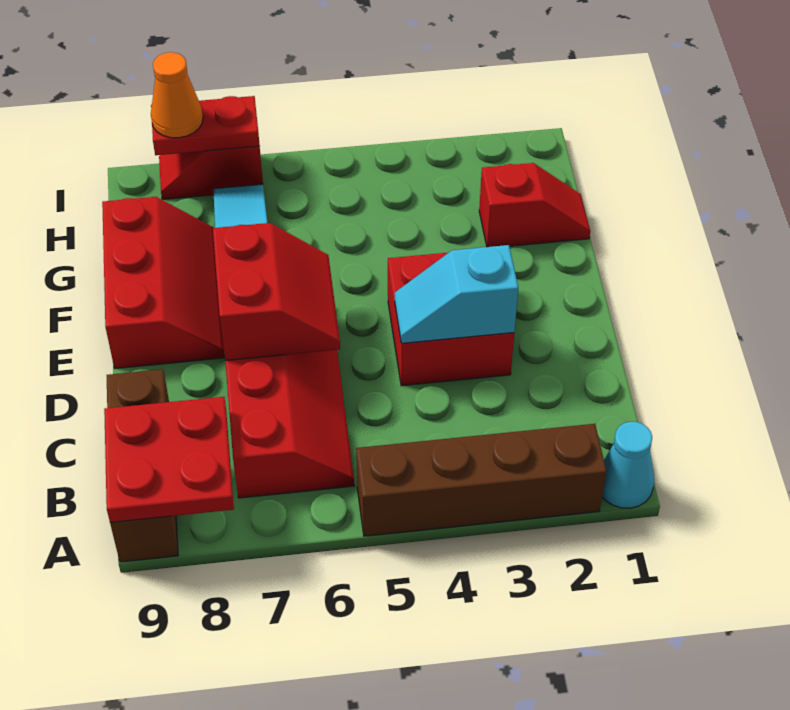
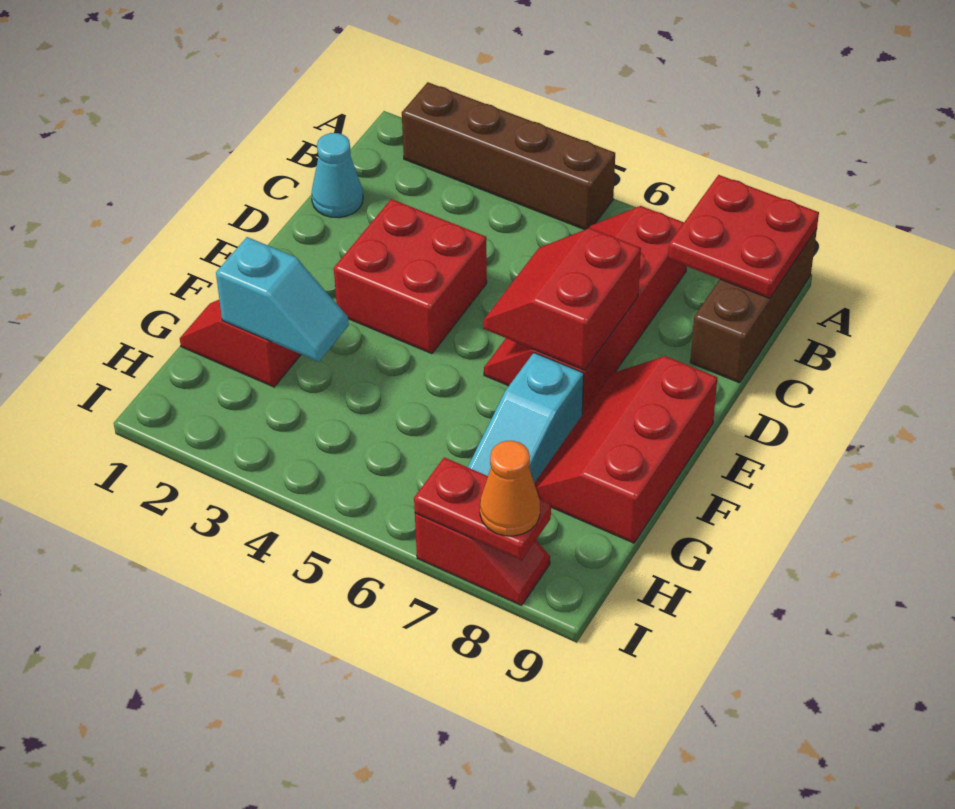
cyan cone A1 level 1 -> cyan cone C1 level 1
cyan slope D3:D4 level 2 top 3 -> cyan slope G2:G3 level 2 top 2

